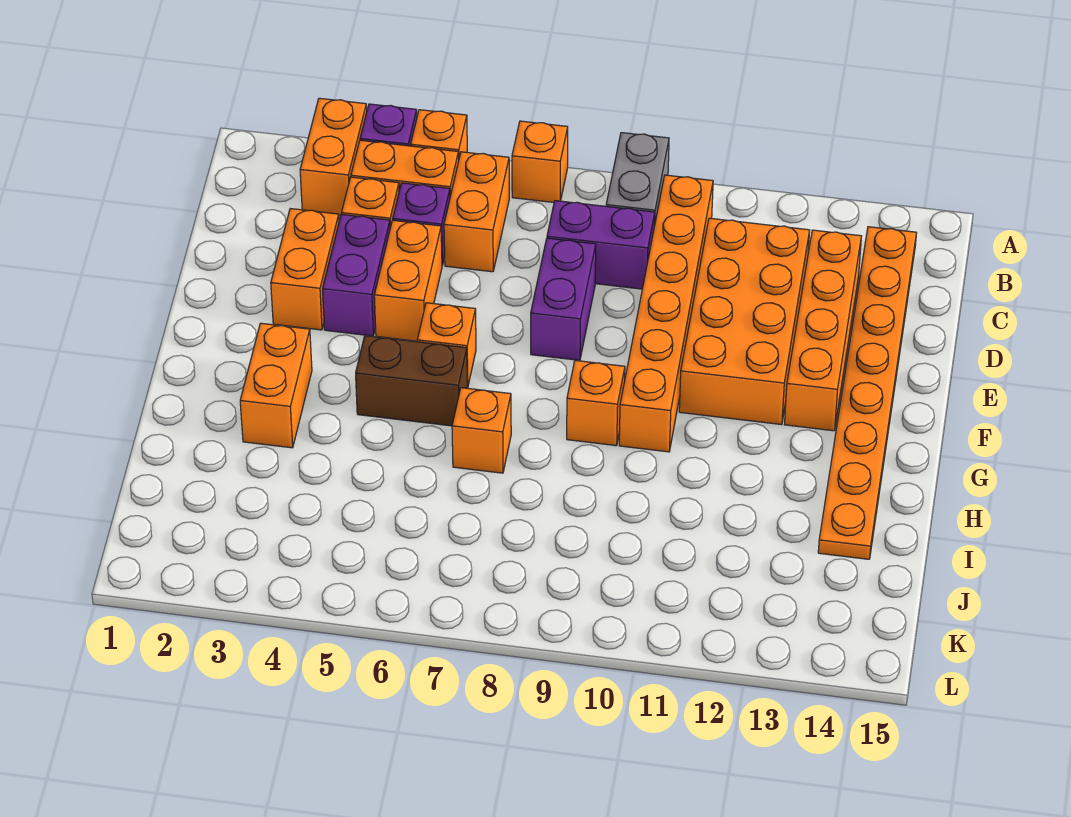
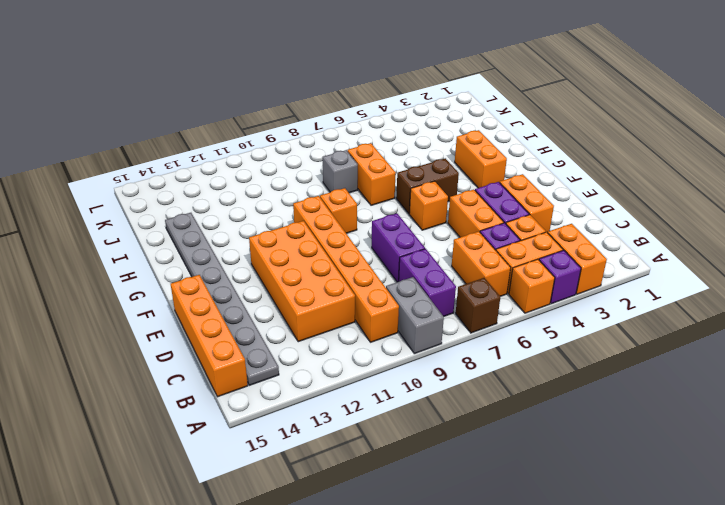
orange brick A7 level 1 -> brown brick A7 level 1
orange plate B14:I14 level 1 -> grey plate B14:I14 level 1
purple brick C8:C9 level 1 -> purple brick B8:C8 level 1
orange brick C13:F13 level 1 -> orange brick B15:E15 level 1
orange brick H7 level 1 -> orange brick H7:I7 level 1
none -> grey brick I8 level 1

